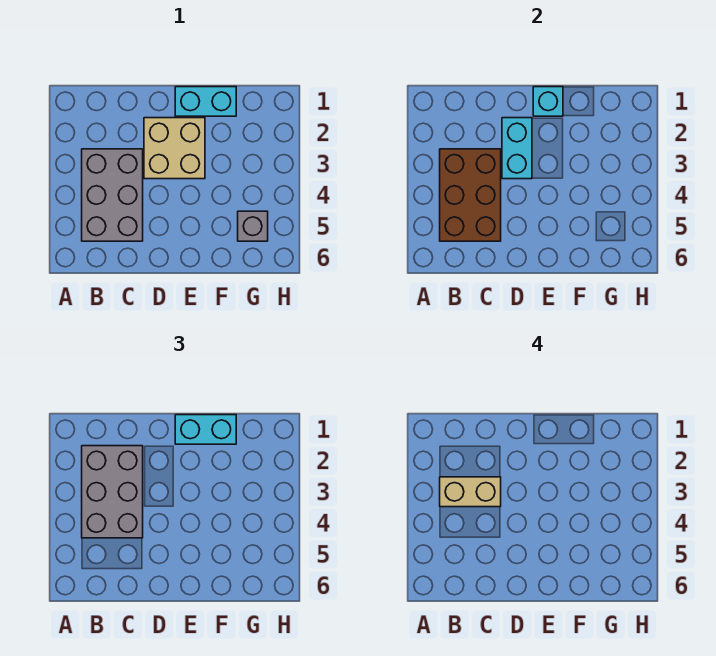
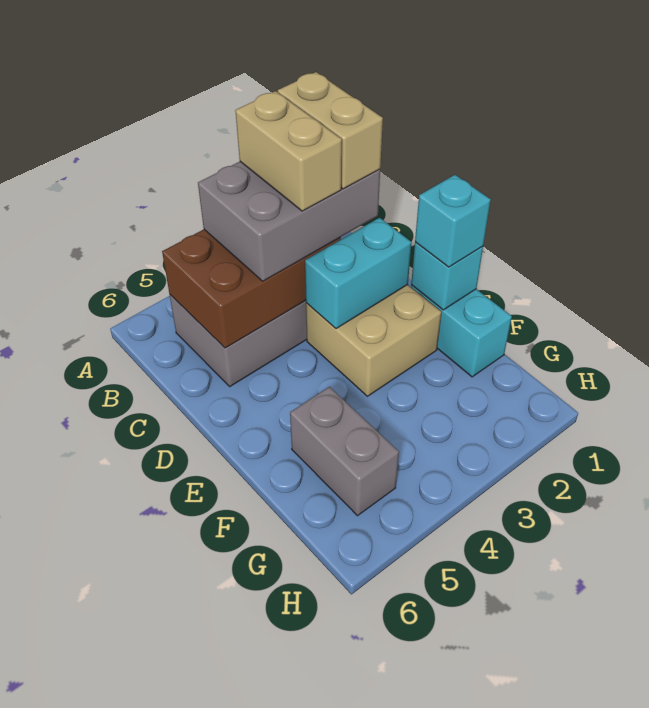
none -> tan brick B2:C2 level 4
cyan brick E1:F1 level 3 -> cyan brick E1 level 3
grey brick G5 level 1 -> grey brick F5:G5 level 1

